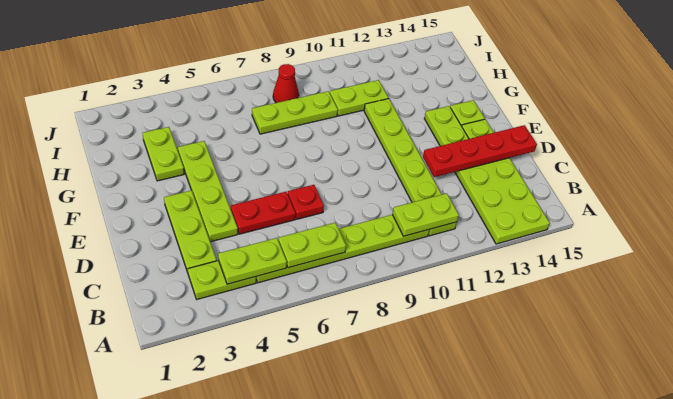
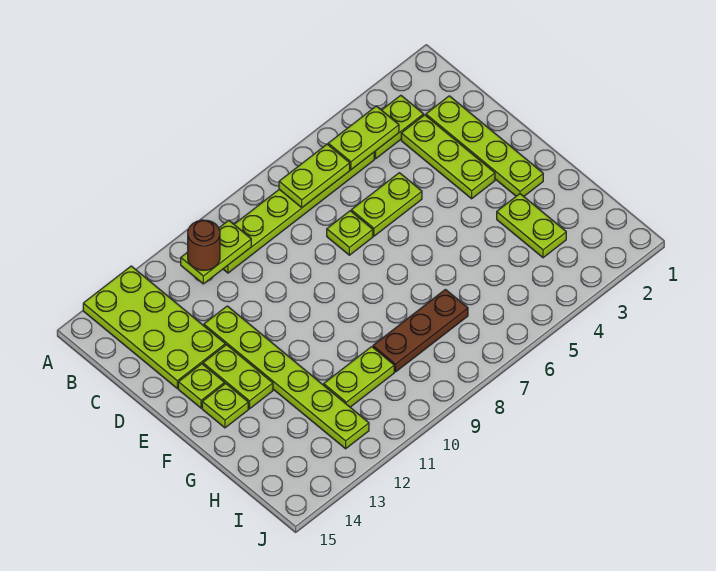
lime plate B11:G11 level 1 -> lime plate D12:I12 level 1
none -> brown round brick B11 level 3
lime plate D4:G4 level 1 -> lime plate C2:F2 level 1
red plate D5:D6 level 1 -> lime plate D5:D6 level 1
red plate D7 level 1 -> lime plate D7 level 1
red plate D12:D15 level 2 -> none
lime plate H7:H9 level 1 -> brown plate H7:H9 level 1
red cone I8 level 1 -> none

